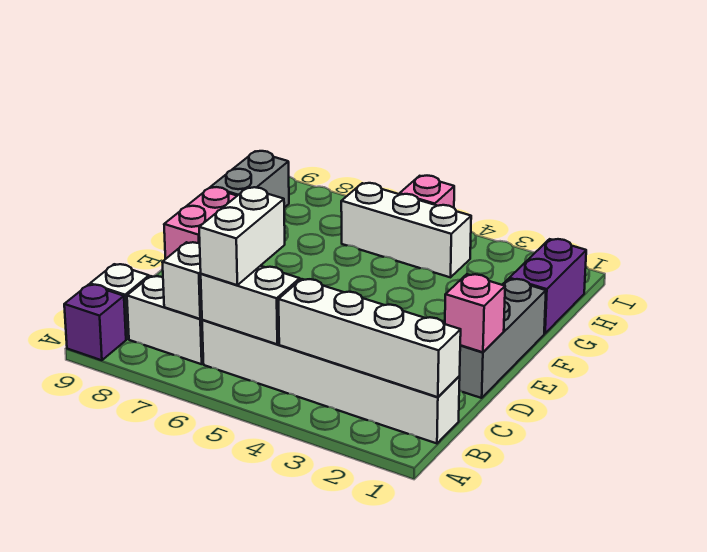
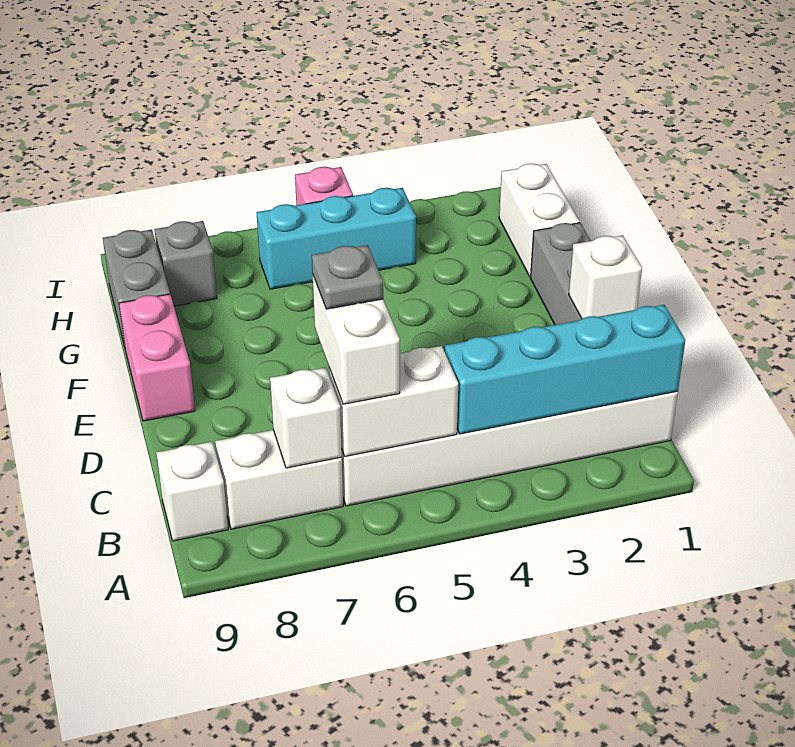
purple brick A9 level 1 -> none
white brick B1:B4 level 2 -> cyan brick B1:B4 level 2
none -> grey plate C6 level 4
pink brick D1 level 2 -> white brick D1 level 2
purple brick G1:H1 level 1 -> white brick G1:H1 level 1
white brick H4:H6 level 1 -> cyan brick H4:H6 level 1
none -> grey brick H8 level 1

